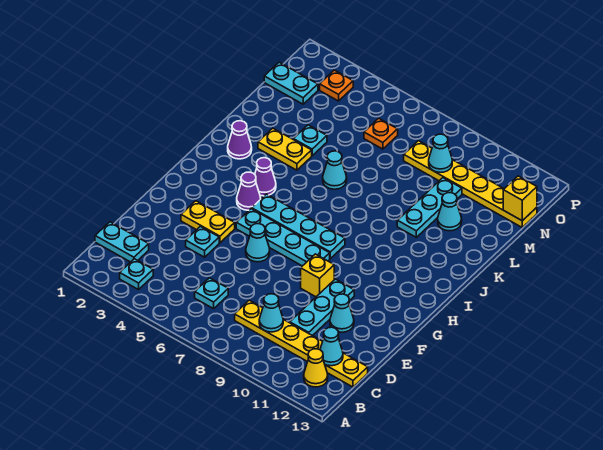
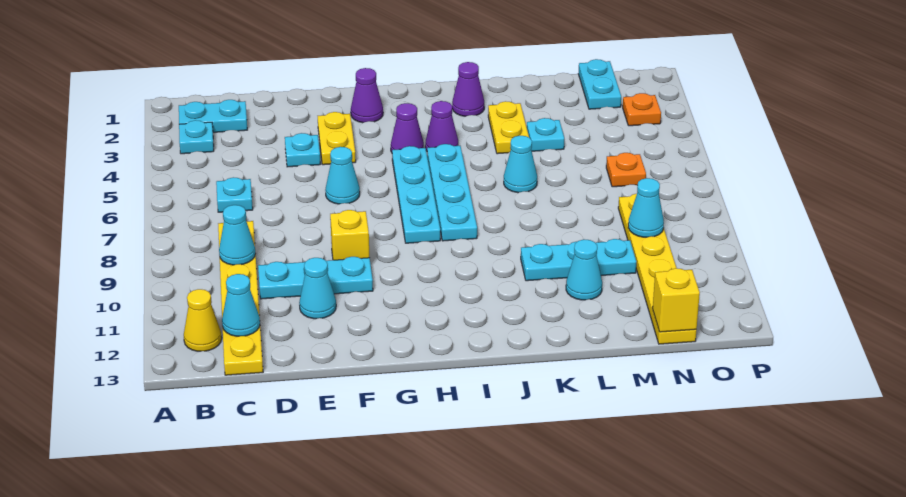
cyan plate C1:C2 level 1 -> cyan plate B2:C2 level 1
none -> purple cone G2 level 1
cyan plate G5:G8 level 1 -> cyan plate I5:I8 level 1

